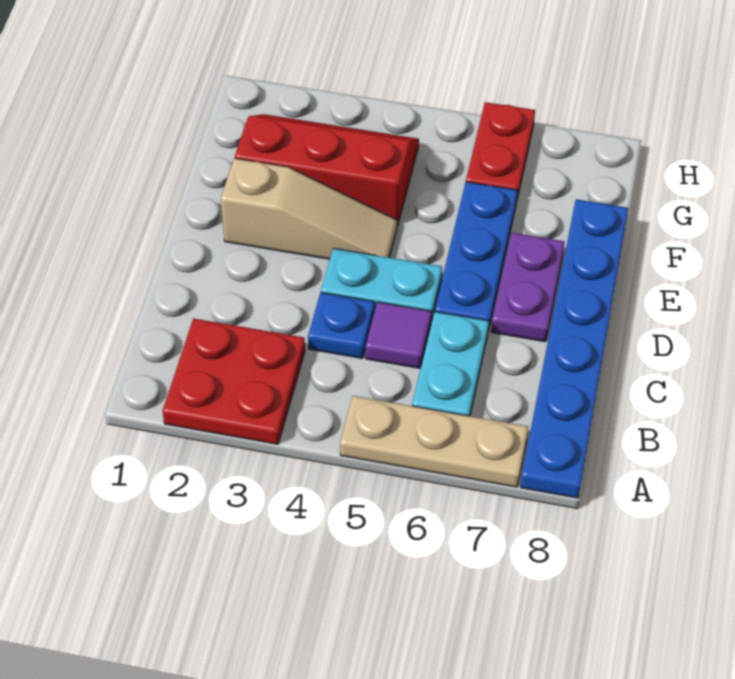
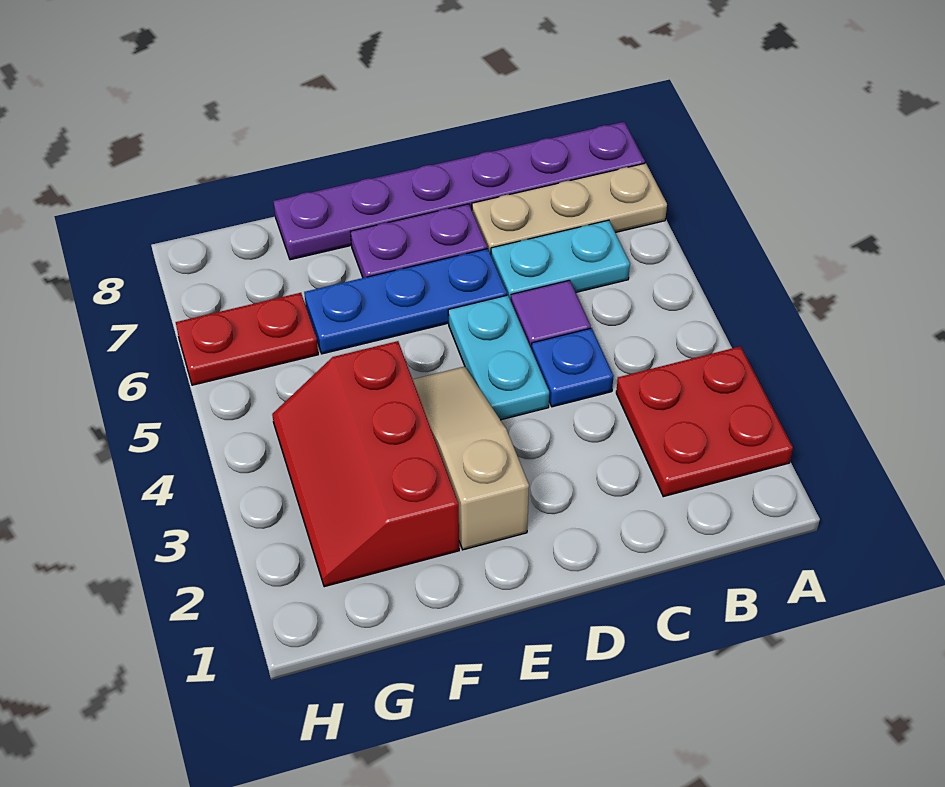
tan plate A5:A7 level 1 -> tan plate A7:C7 level 1
blue plate A8:F8 level 1 -> purple plate A8:F8 level 1

